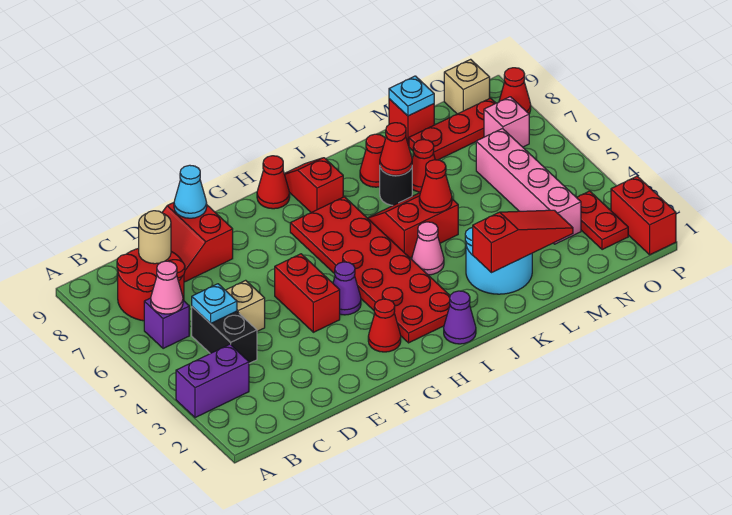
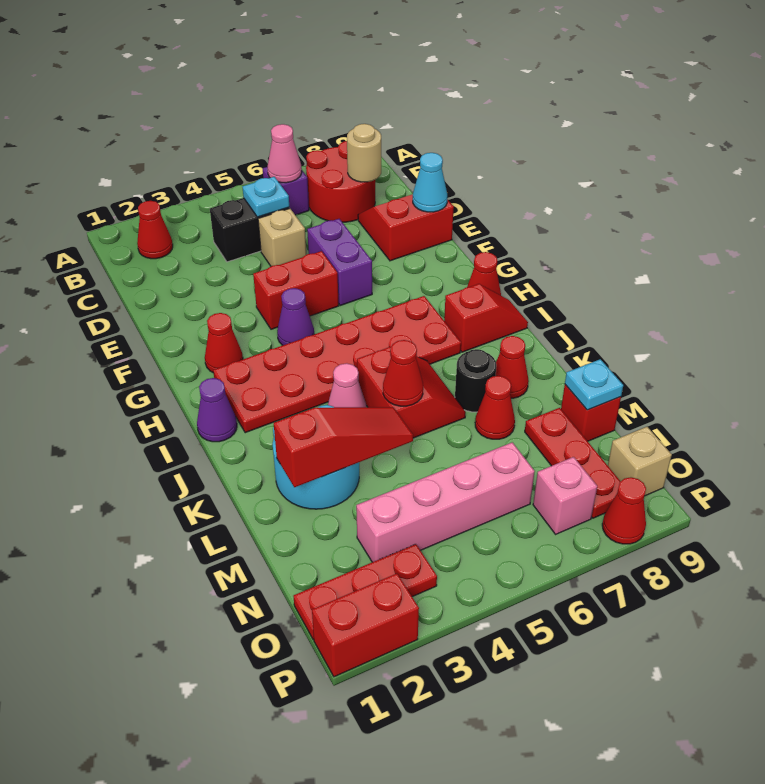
purple brick A3:B3 level 1 -> purple brick E6:F6 level 1
red slope K2:M2 level 2 top K -> red slope L2:L4 level 2 top 2
red cone K7 level 2 -> red cone B2 level 1
red plate O2:O3 level 1 -> red plate O1:O3 level 1

